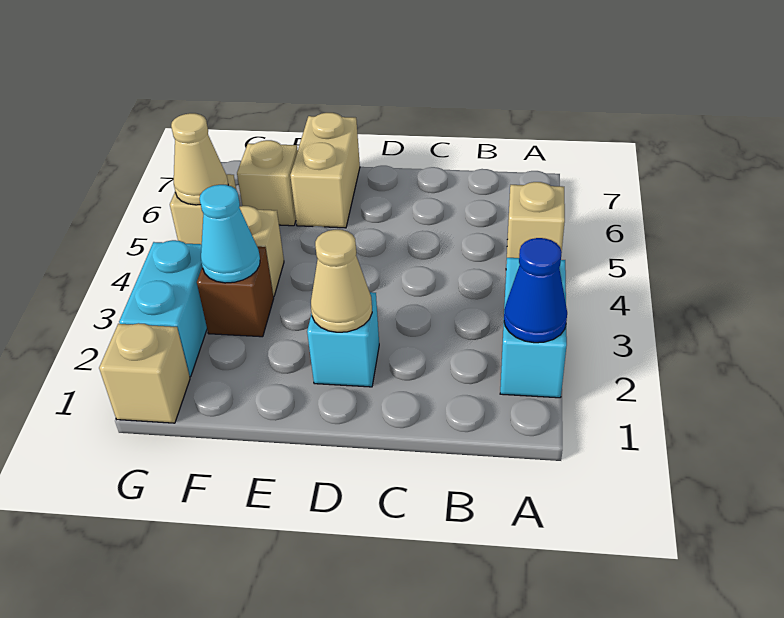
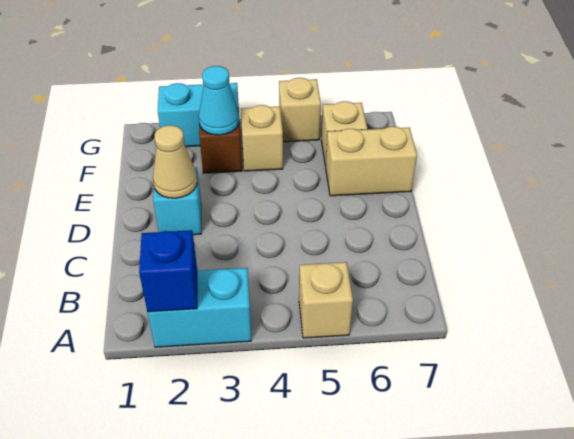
blue cone A2 level 2 -> blue brick A2 level 2
tan brick G1 level 1 -> none
tan cone G5 level 2 -> none

